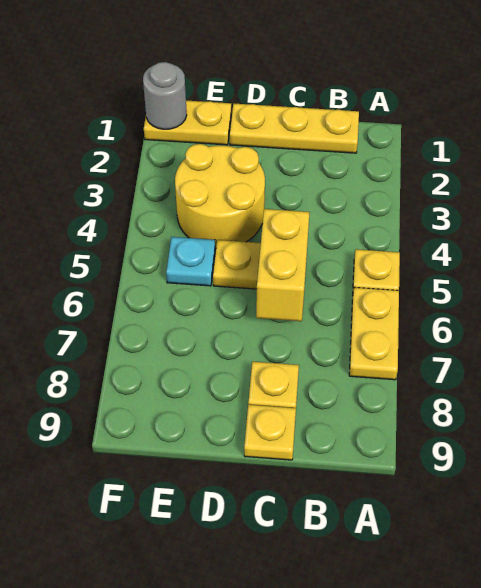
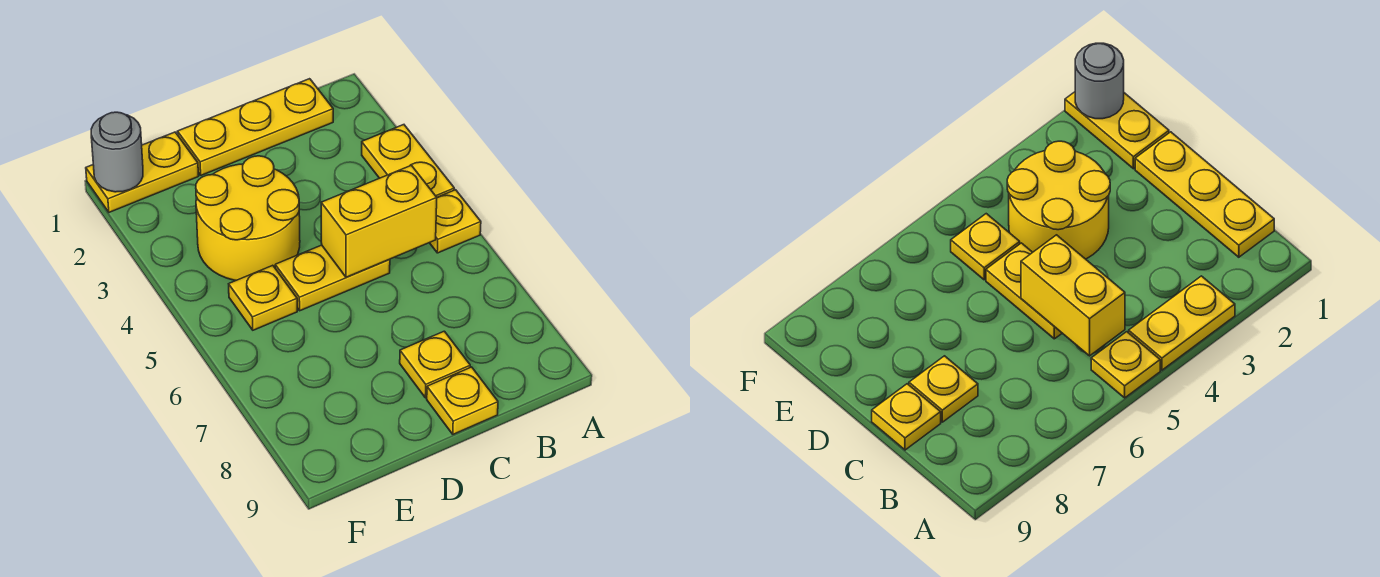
yellow plate A6:A7 level 1 -> yellow plate A3:A4 level 1
yellow brick C5:C6 level 2 -> yellow brick B5:C5 level 2
cyan plate E5 level 1 -> yellow plate E5 level 1

